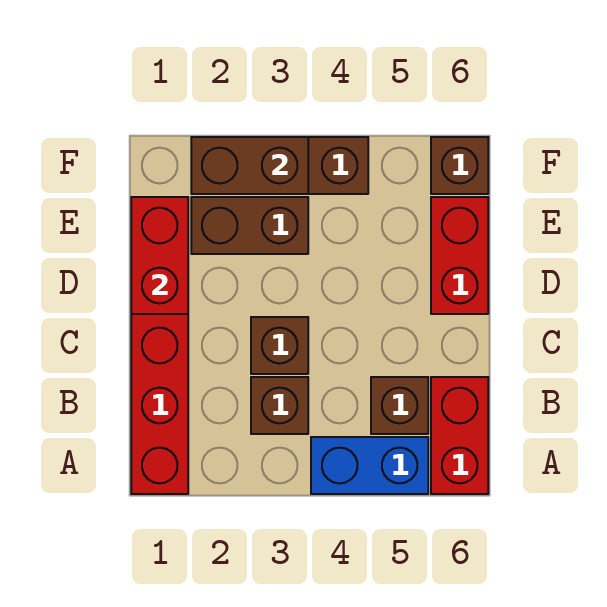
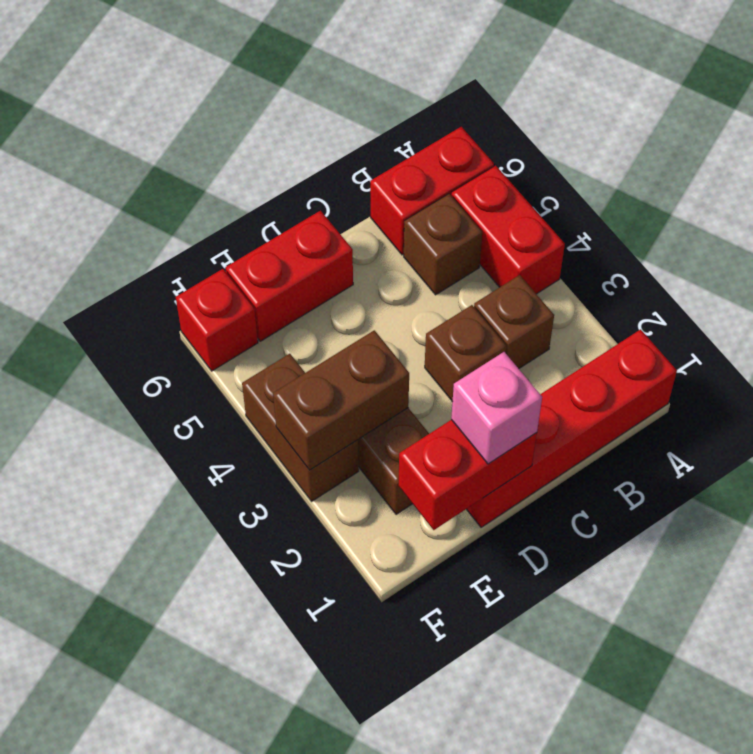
blue brick A4:A5 level 1 -> red brick A4:A5 level 1
none -> pink brick D1 level 3
brown brick F2:F3 level 2 -> brown brick E3:F3 level 2
brown brick F6 level 1 -> red brick F6 level 1

